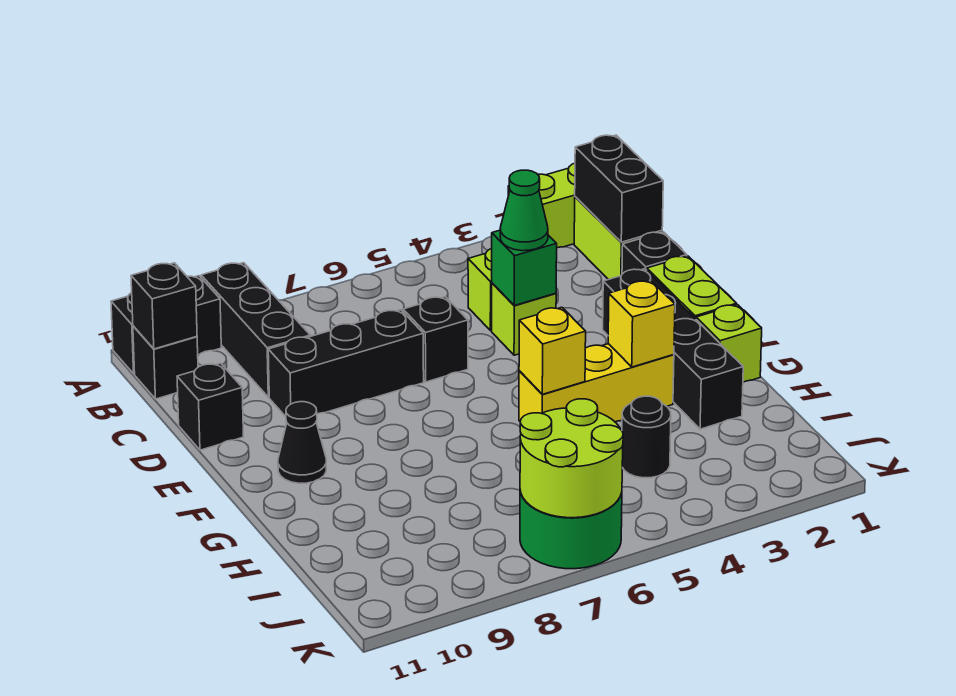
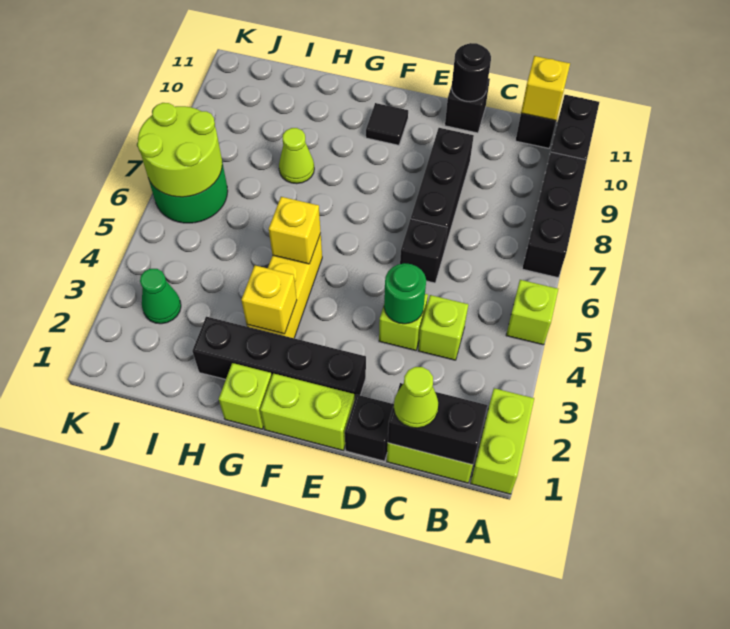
none -> lime brick A5 level 1
black brick A9:C9 level 1 -> black brick A7:A9 level 1
black brick B11 level 2 -> yellow brick B11 level 2
none -> lime cone C1 level 3
green brick D4 level 2 -> green round brick D4 level 2
green cone D4 level 3 -> green cone J3 level 1
black cone F10 level 1 -> black tile F10 level 1
none -> lime cone H8 level 1
black round brick I4 level 1 -> black round brick D11 level 2

